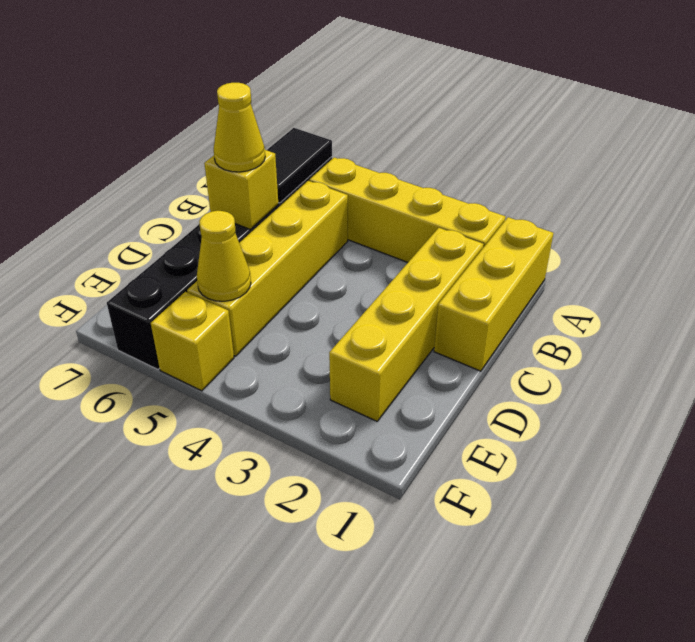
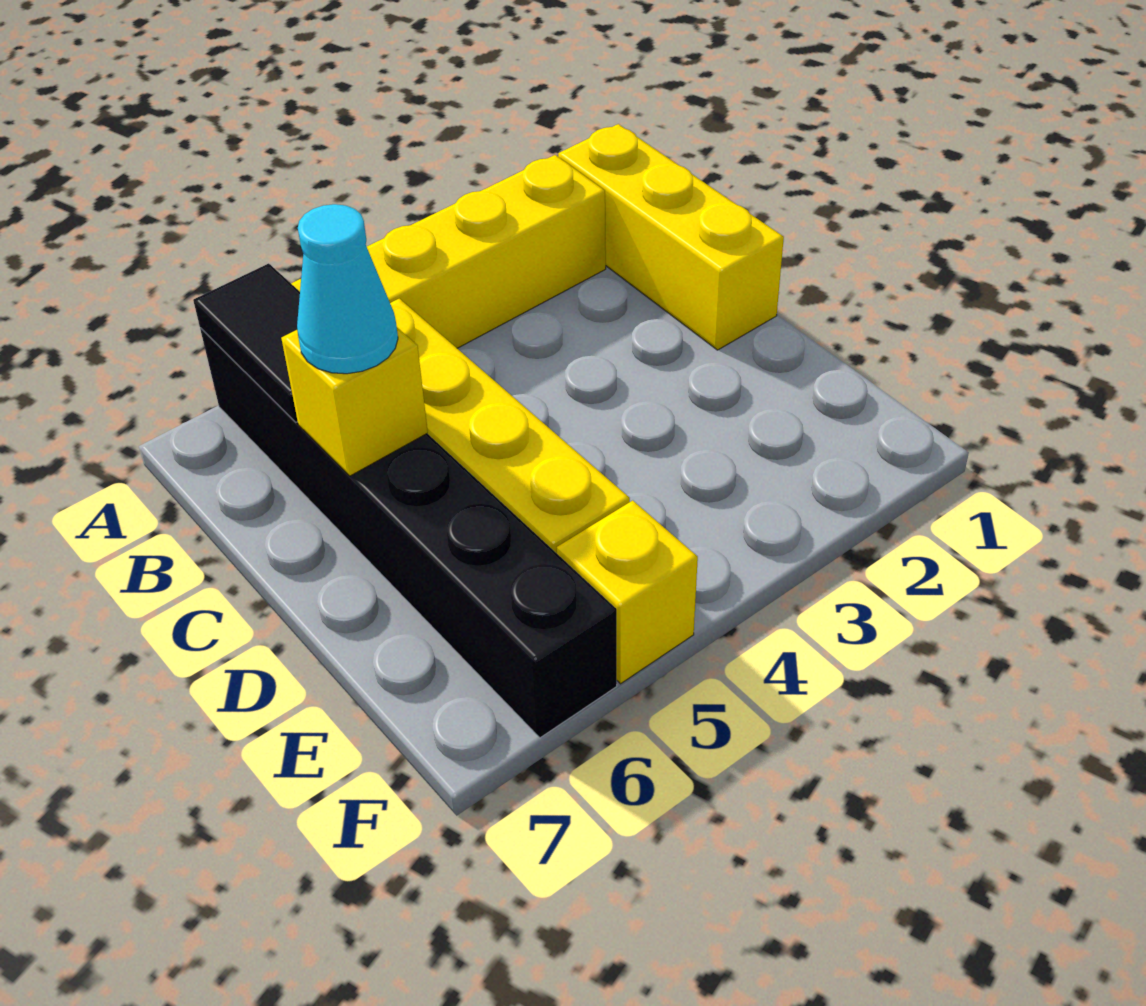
yellow brick B2:E2 level 1 -> none
yellow cone C6 level 3 -> cyan cone C6 level 3
yellow cone E5 level 2 -> none

